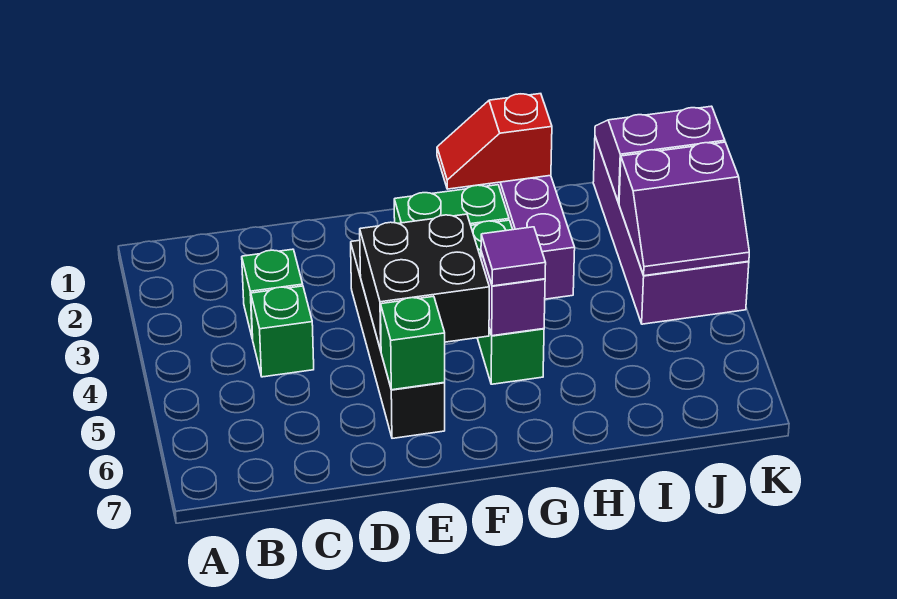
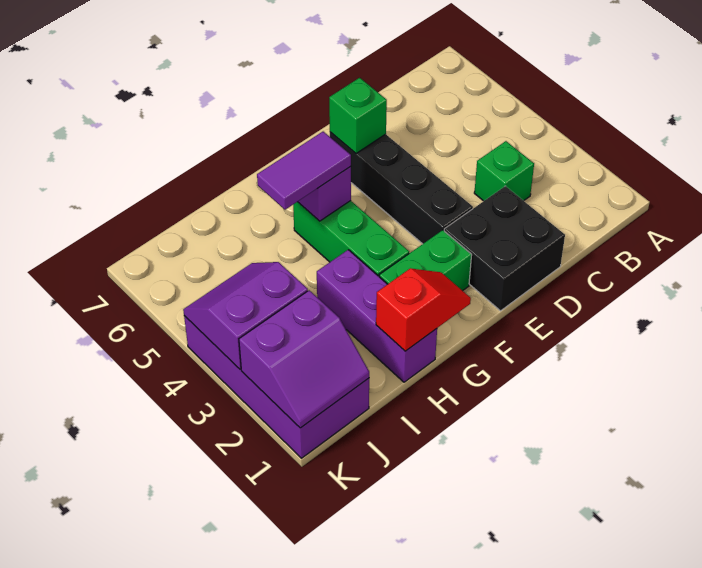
green brick C4 level 1 -> none
black brick E4:F5 level 2 -> black brick D1:E2 level 1
purple tile G5 level 3 -> purple tile G5:H5 level 3

